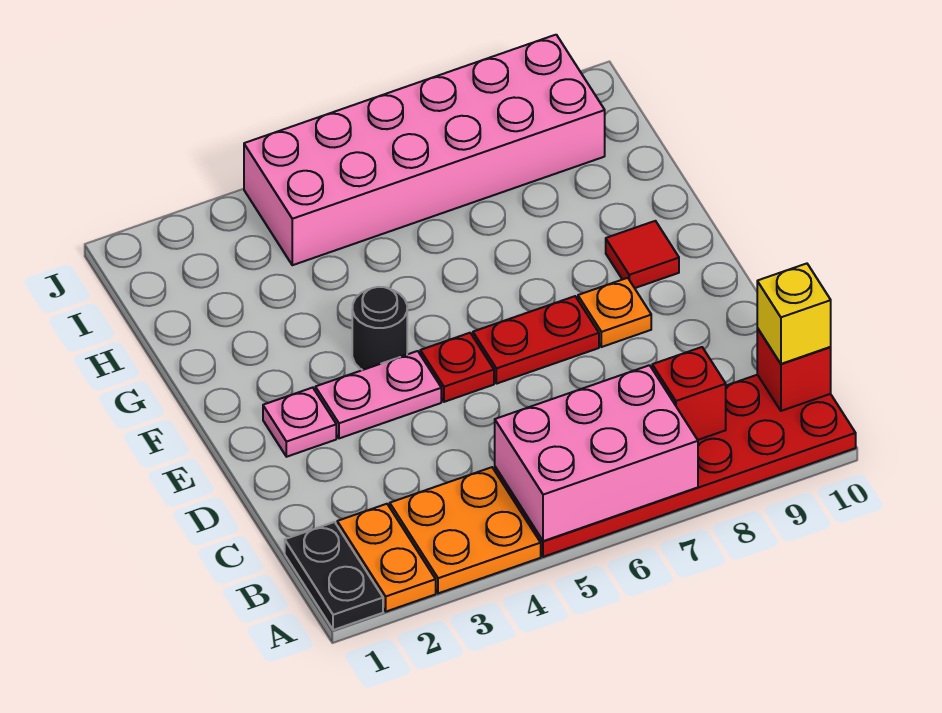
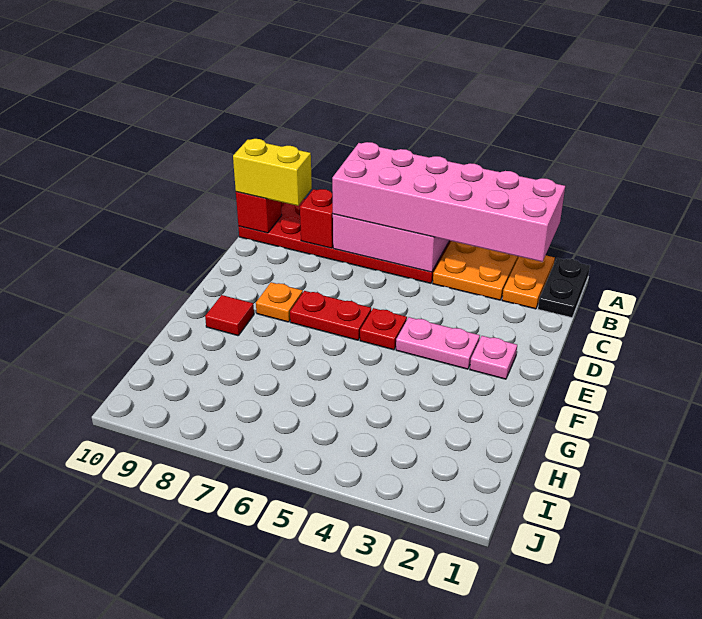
yellow brick B10 level 3 -> yellow brick B9:B10 level 3
black round brick F4 level 1 -> none
pink brick I4:J9 level 1 -> pink brick A2:B7 level 3

